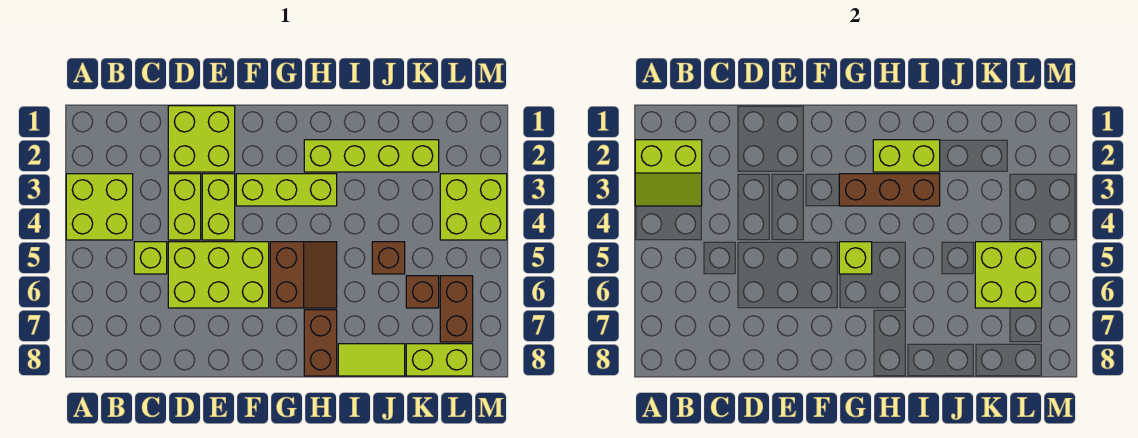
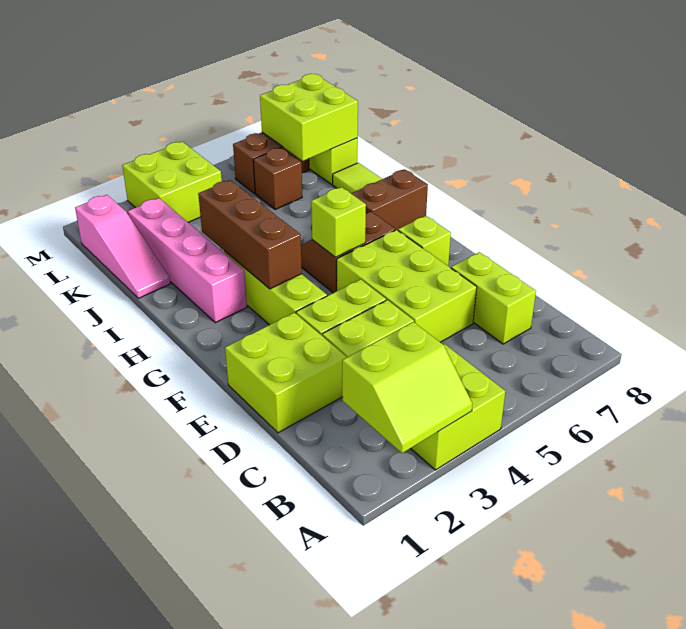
lime slope A2:B3 level 2 top 2 -> lime slope A2:B3 level 2 top B
lime brick C5 level 1 -> lime brick F7 level 1
lime brick H2:K2 level 1 -> pink brick H2:K2 level 1
lime brick H2:I2 level 2 -> lime brick C7:D7 level 1
none -> pink slope J1:L1 level 1 top L
brown brick J5 level 1 -> none
lime brick K5:L6 level 2 -> lime brick K7:L8 level 2

